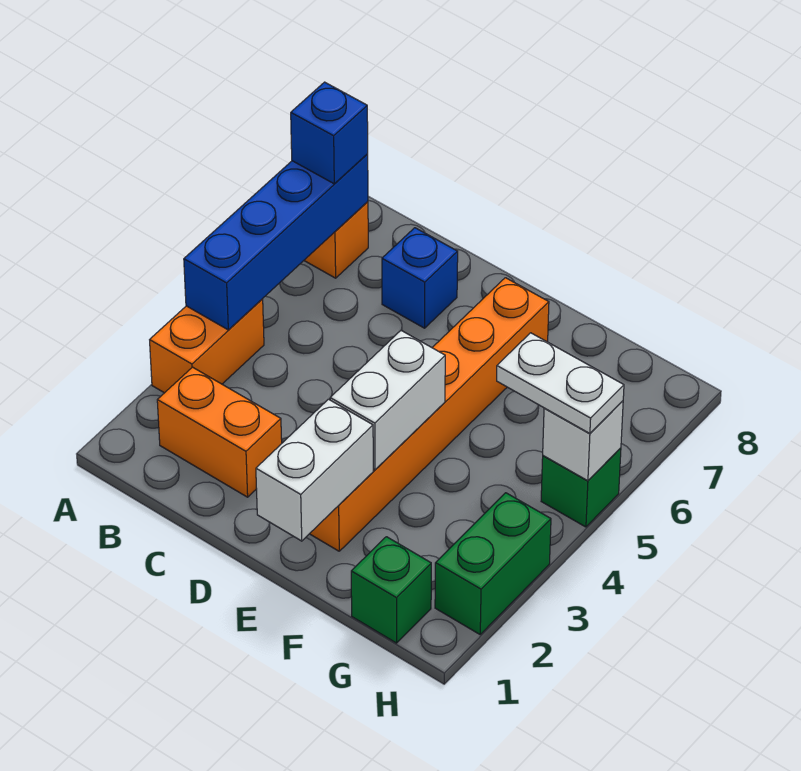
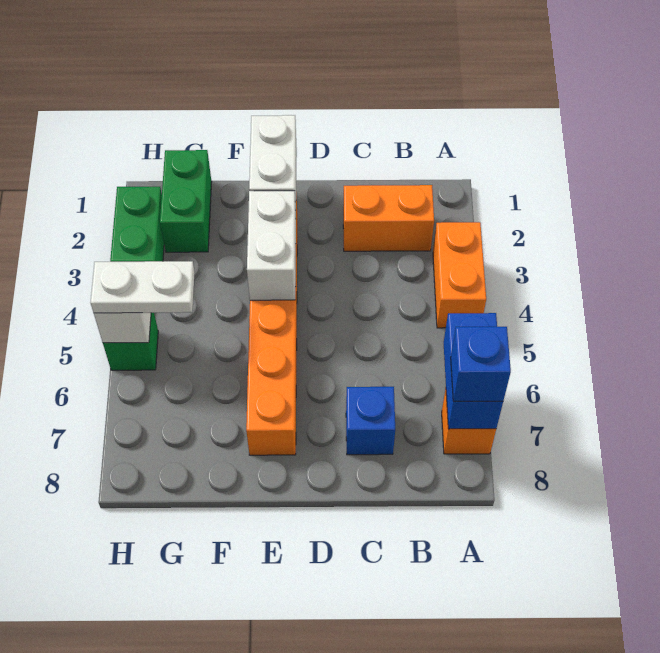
blue brick A4:A7 level 2 -> blue brick A6:A7 level 2
green brick G1 level 1 -> green brick G1:G2 level 1

